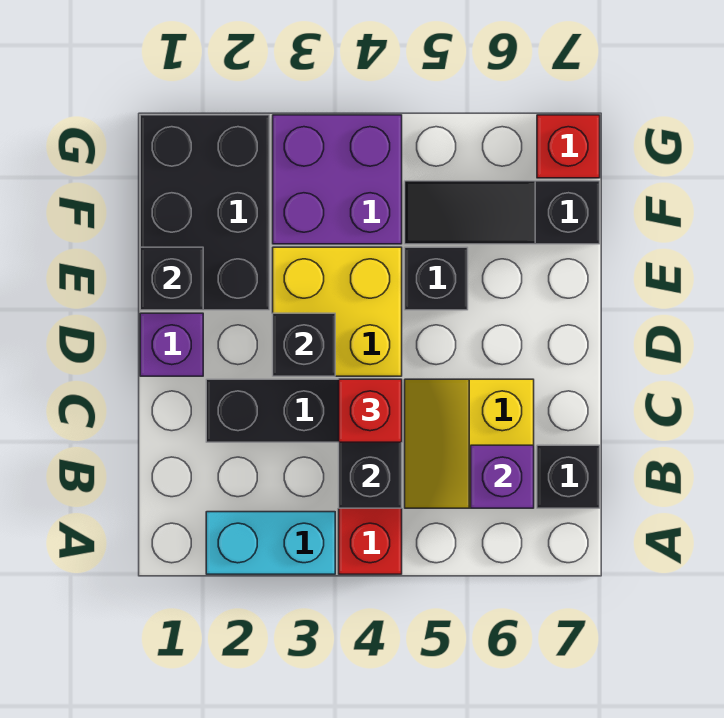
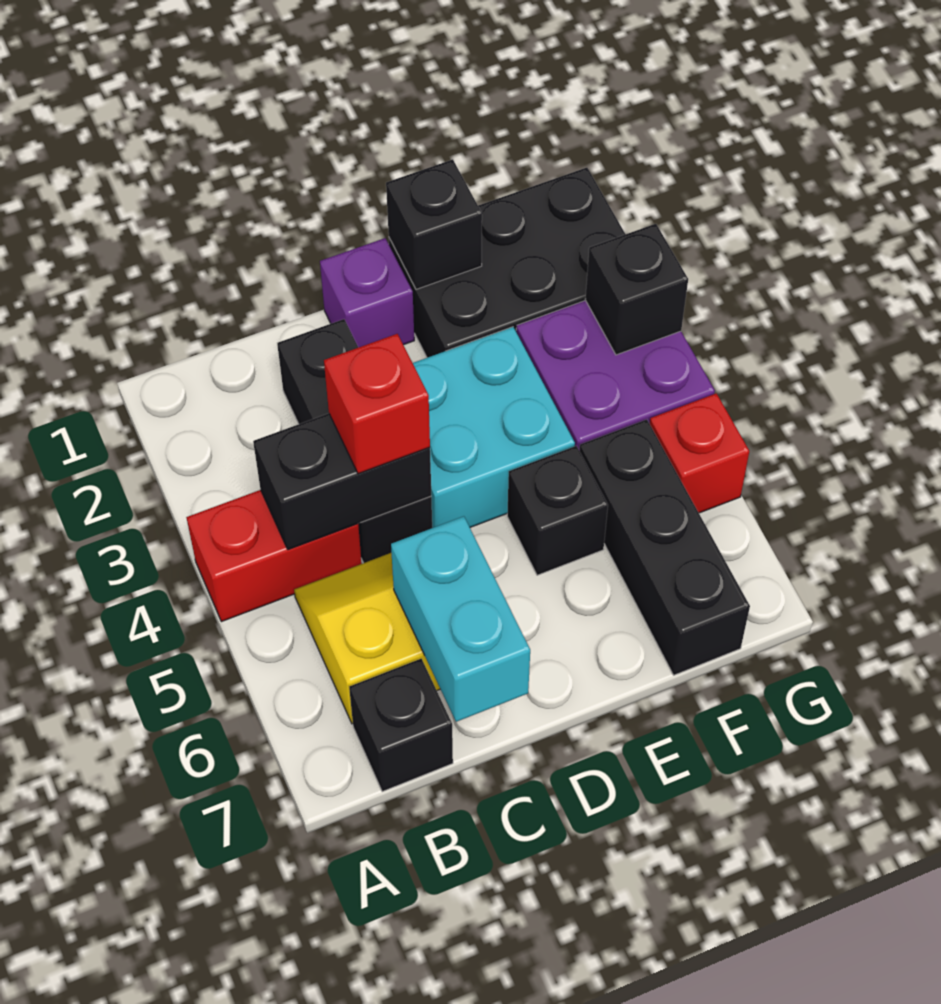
cyan brick A2:A3 level 1 -> cyan brick C6:C7 level 2
purple brick B6 level 2 -> none
yellow brick D3:E4 level 1 -> cyan brick D3:E4 level 1
black brick D3 level 2 -> black brick G3 level 2
black slope F5:F7 level 1 top 7 -> black brick F5:F7 level 1
red brick G7 level 1 -> red brick G5 level 1

